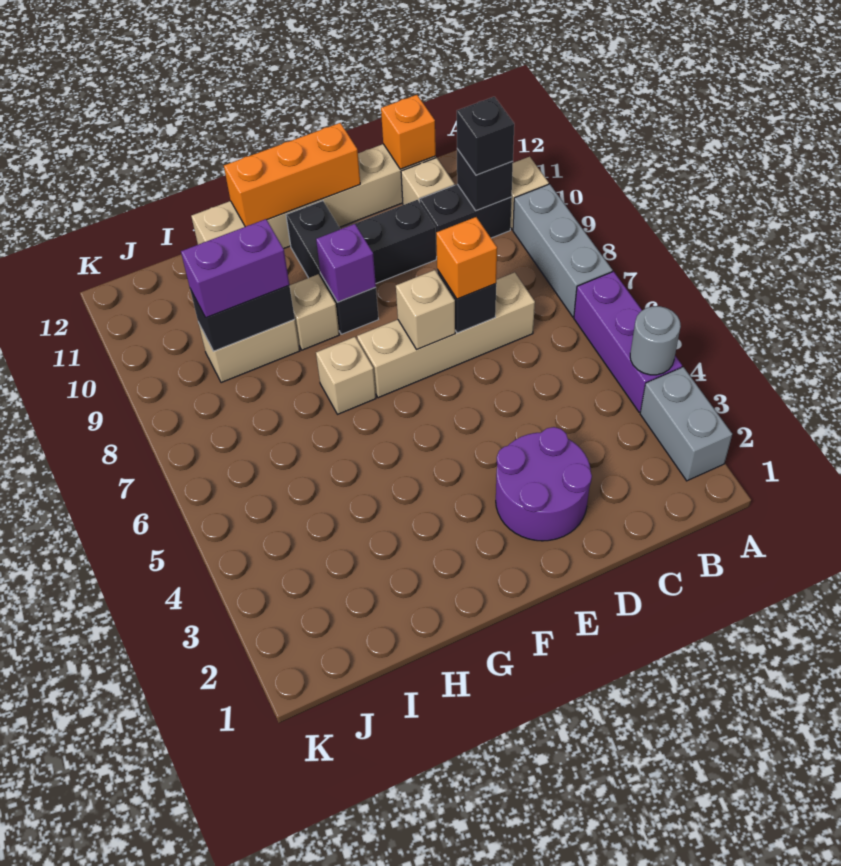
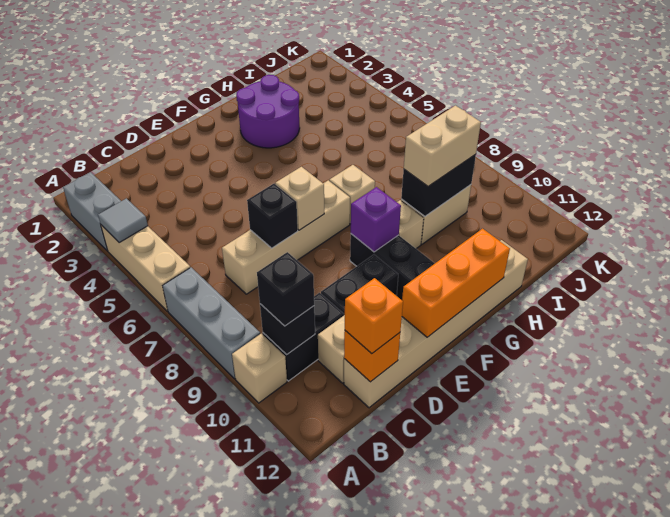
purple brick A4:A6 level 1 -> tan brick A4:A6 level 1
grey round brick A4 level 2 -> grey tile A4 level 2
purple round brick D2:E3 level 1 -> purple round brick G2:H3 level 1
orange brick D7 level 3 -> orange brick C12 level 3
purple brick H9:I9 level 3 -> tan brick H9:I9 level 3

